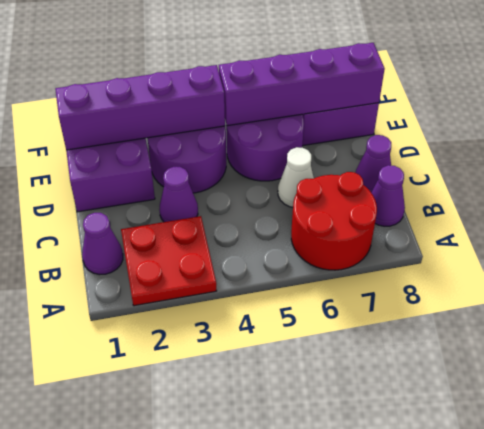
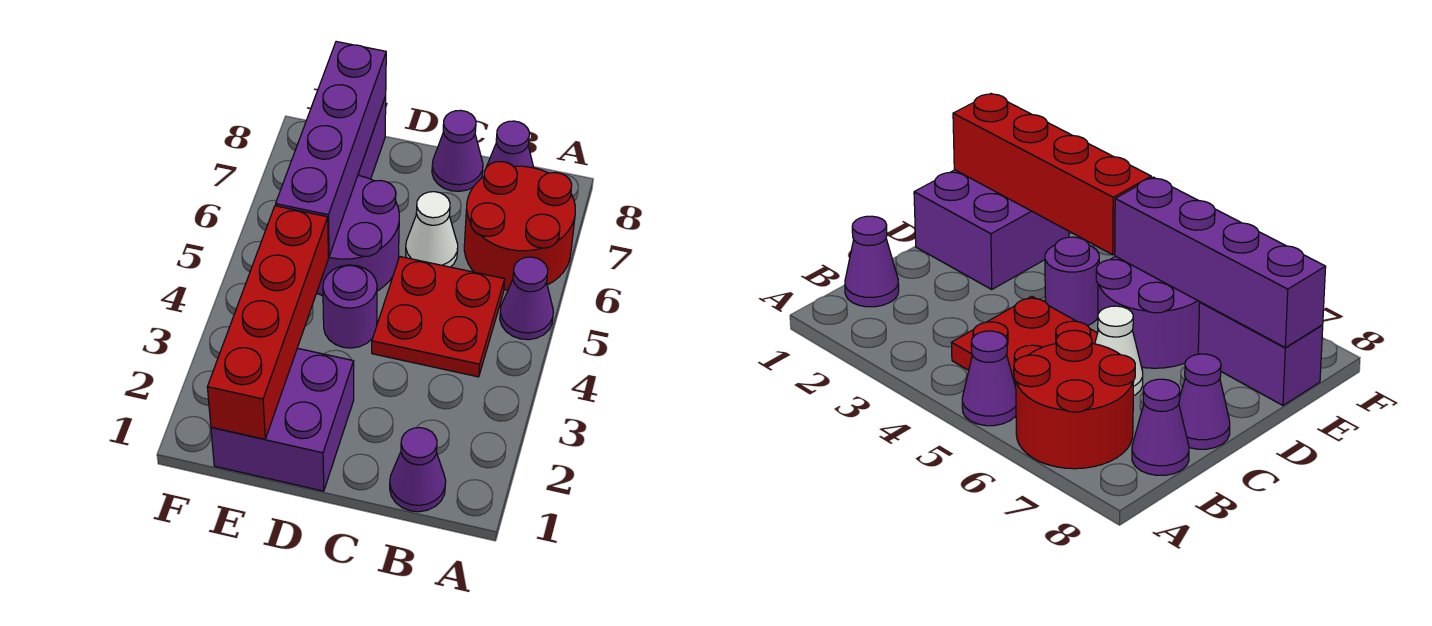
red plate A2:B3 level 1 -> red plate B4:C5 level 1
purple cone C3 level 1 -> purple cone A5 level 1
purple round brick D3:E4 level 1 -> purple round brick D4 level 1
purple brick E1:E4 level 2 -> red brick E1:E4 level 2

